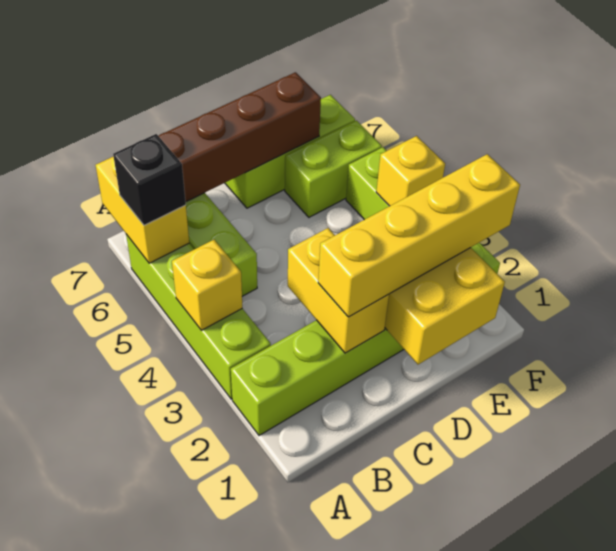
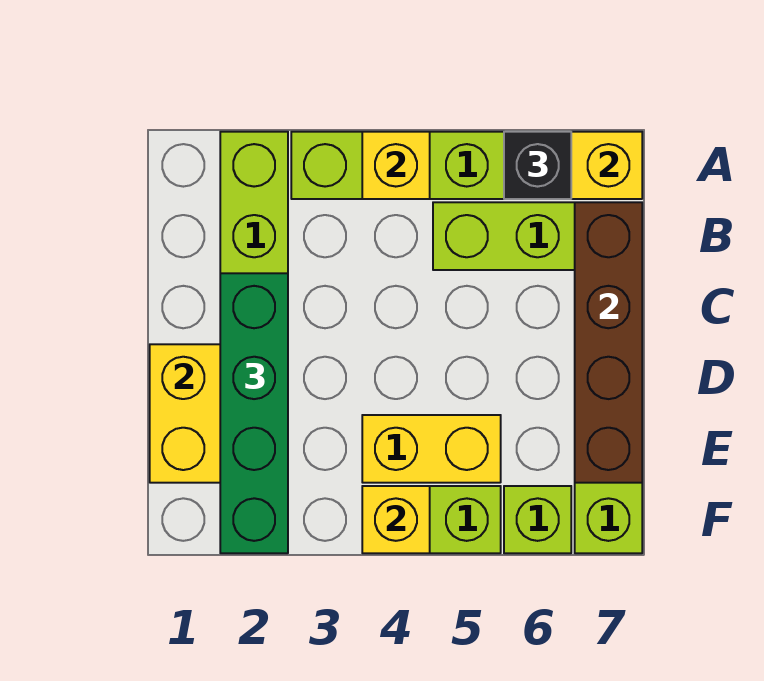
yellow brick C2:C3 level 2 -> yellow brick E4:E5 level 1
yellow brick C2:F2 level 3 -> green brick C2:F2 level 3
lime brick E6:F6 level 1 -> lime brick F6 level 1

